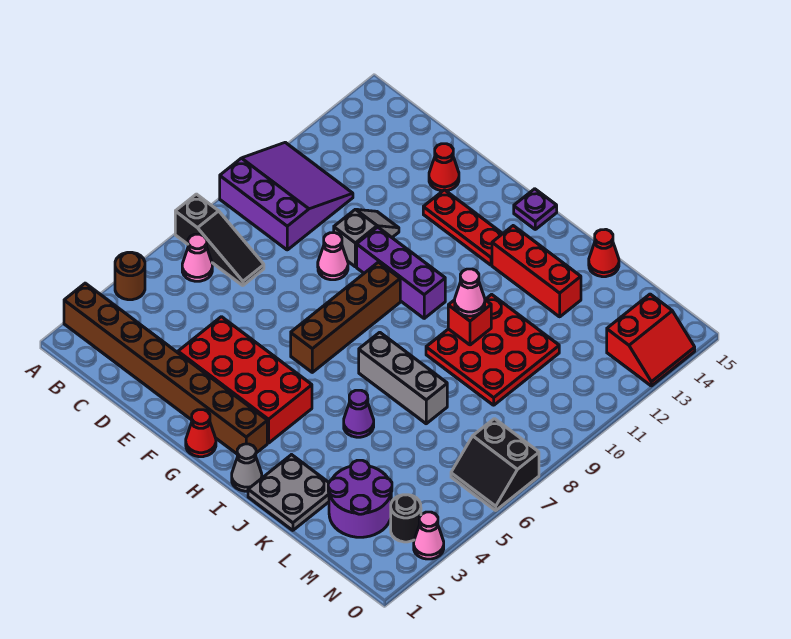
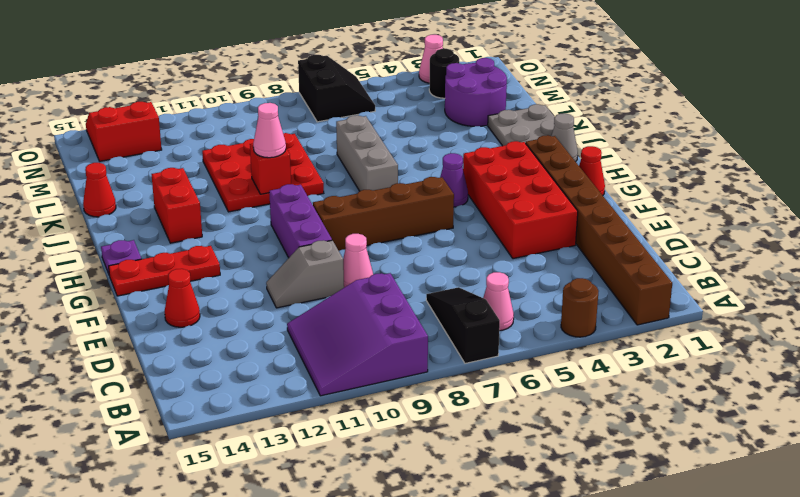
red plate F13:H13 level 1 -> red plate G13:G15 level 1
red brick I13:K13 level 1 -> red brick I13:J13 level 1
purple cone J5 level 1 -> purple cone H5 level 1

